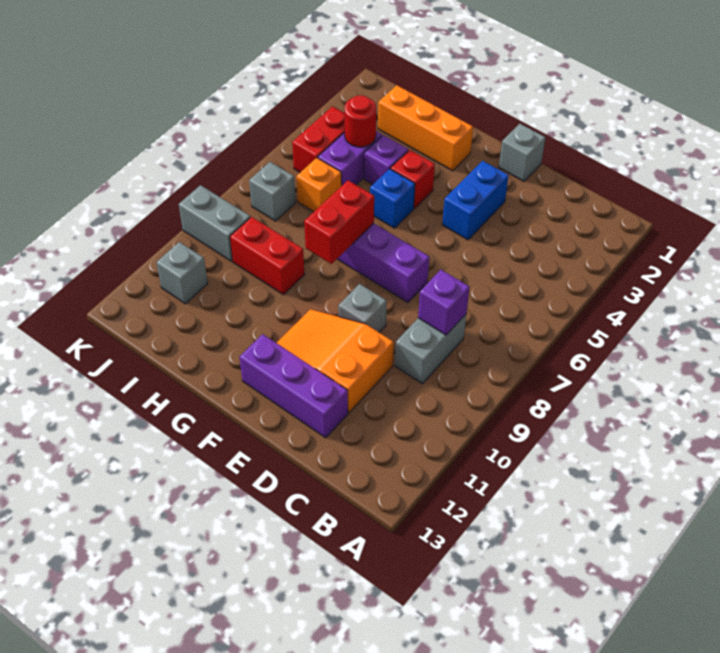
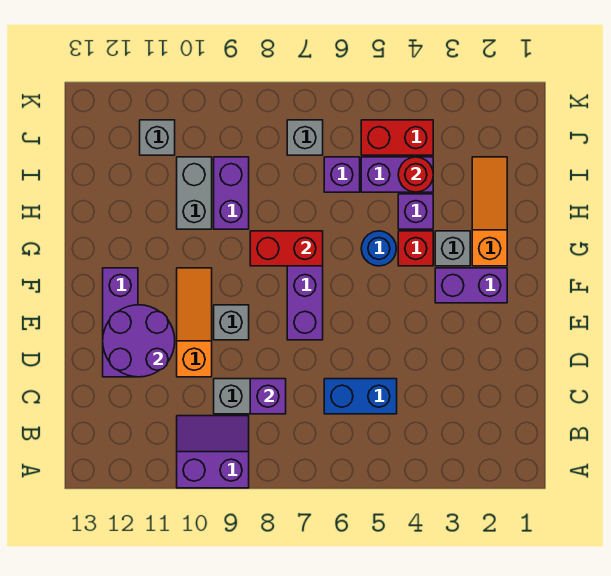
none -> purple slope A9:B10 level 1 top A
orange slope D10:F11 level 1 top D -> orange slope D10:F10 level 1 top D
none -> purple round brick D11:E12 level 2
grey brick E1 level 1 -> grey brick G3 level 1
blue brick E3:E4 level 1 -> blue brick C5:C6 level 1
none -> purple brick F2:F3 level 1
orange brick G2:I2 level 1 -> orange slope G2:I2 level 1 top G
blue brick G5 level 1 -> blue round brick G5 level 1
red brick H9:I9 level 1 -> purple brick H9:I9 level 1
orange brick I6 level 1 -> purple brick I6 level 1
grey brick J9:K9 level 1 -> grey brick H10:I10 level 1

